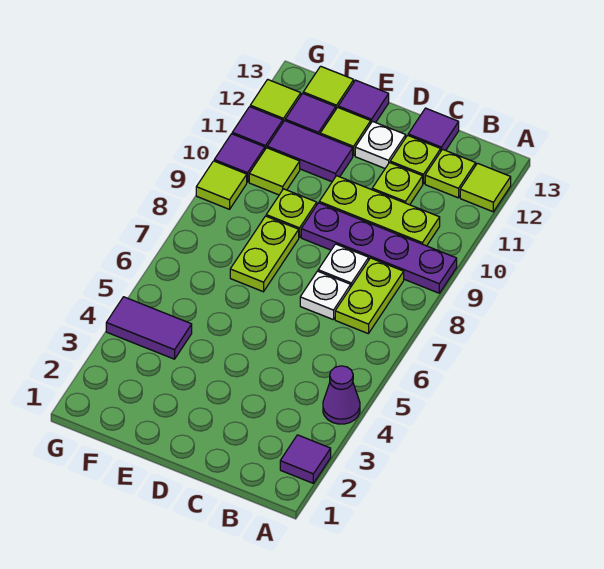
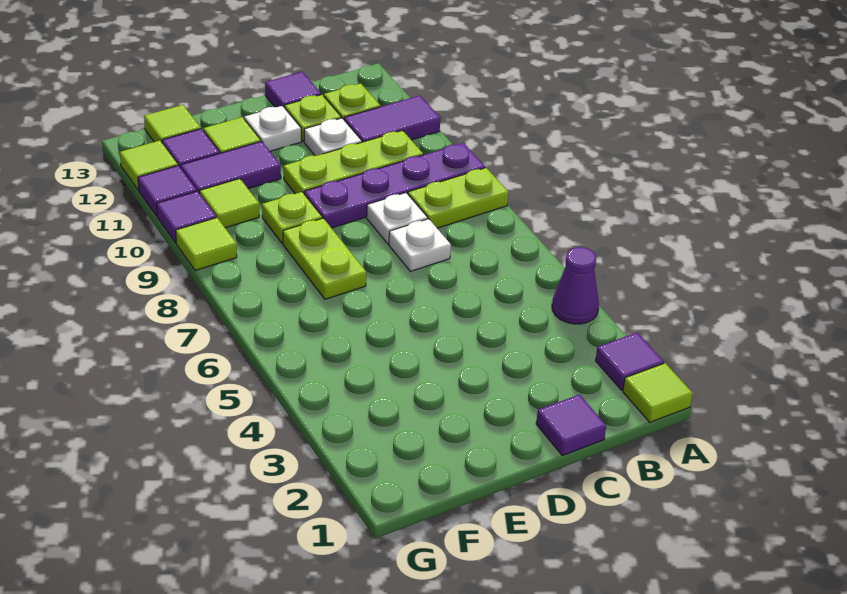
lime tile A12 level 1 -> lime tile A1 level 1
lime plate B7:B8 level 1 -> lime plate A8:B8 level 1
lime plate C11 level 1 -> white plate C11 level 1
purple tile E13 level 1 -> purple tile C1 level 1
purple tile F4:G4 level 1 -> purple tile A11:B11 level 1

